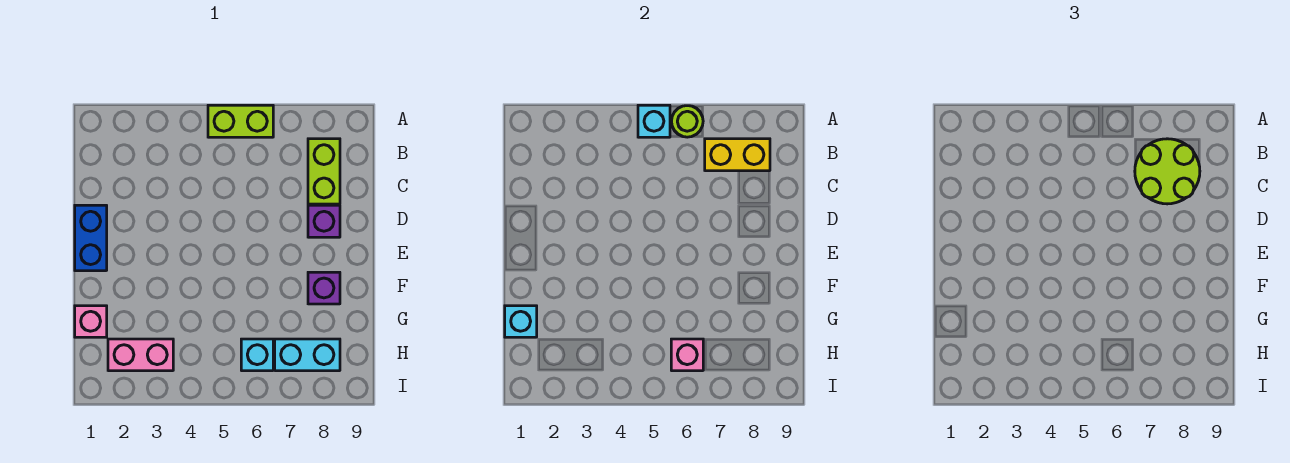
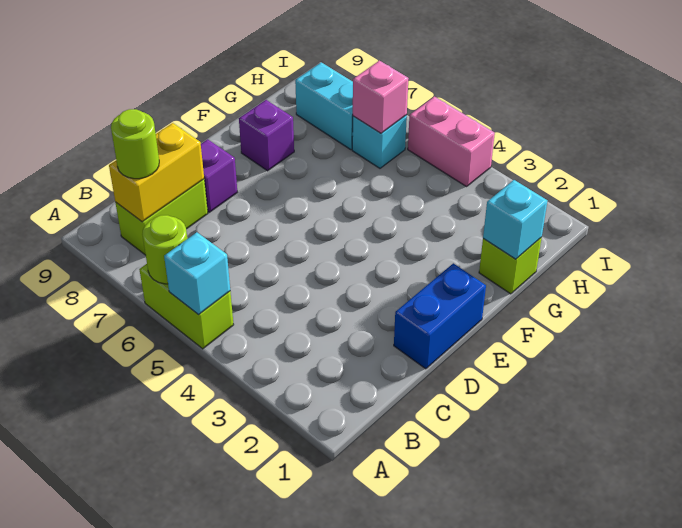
yellow brick B7:B8 level 2 -> yellow brick B8:C8 level 2
lime round brick B7:C8 level 3 -> lime round brick B8 level 3
pink brick G1 level 1 -> lime brick G1 level 1
pink brick H2:H3 level 1 -> pink brick I4:I5 level 1

